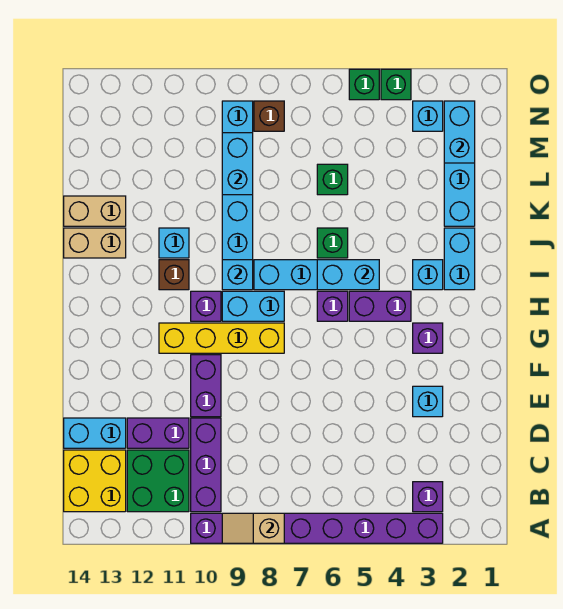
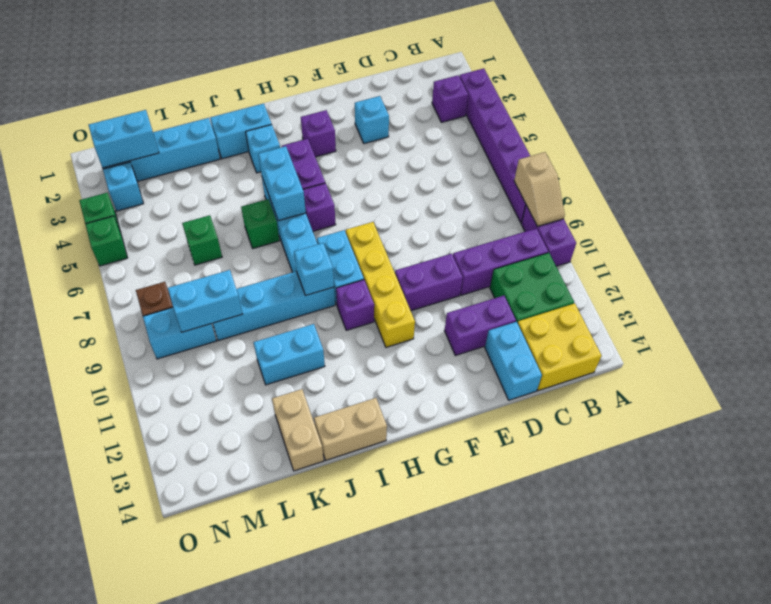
purple brick D11:D12 level 1 -> purple brick D12:E12 level 1
brown brick I11 level 1 -> none
cyan brick J11 level 1 -> cyan brick J11:K11 level 1
tan brick J13:J14 level 1 -> tan brick I14:J14 level 1

